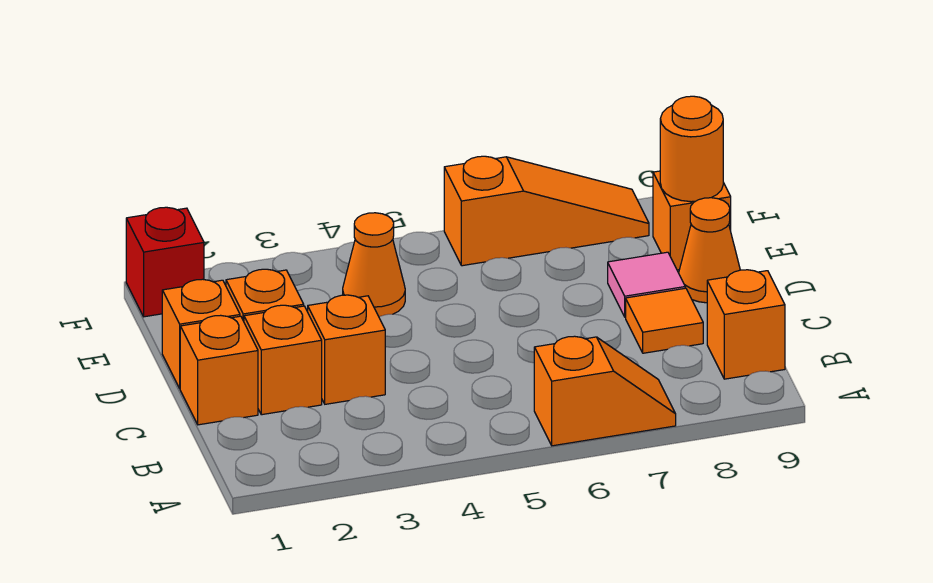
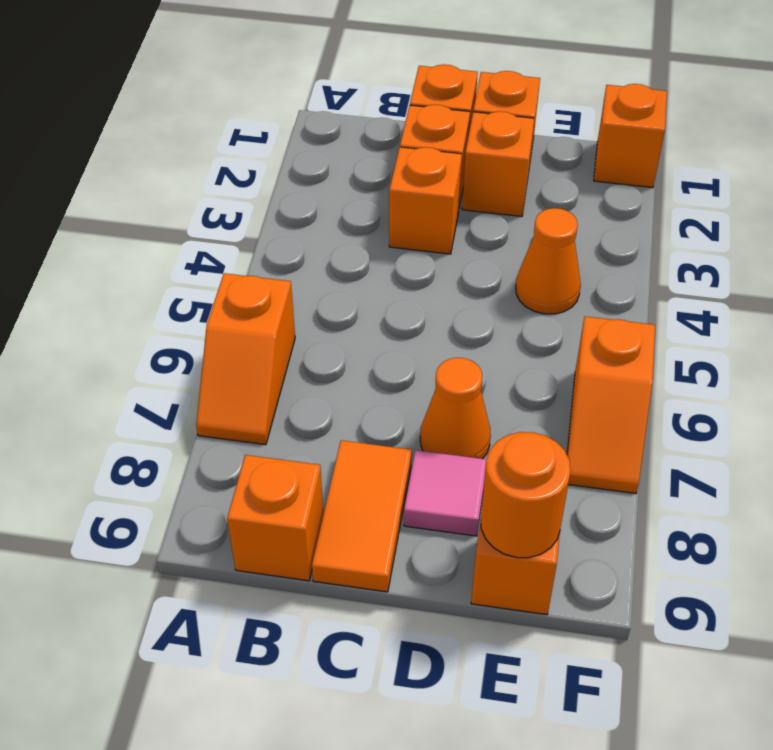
orange tile C8 level 1 -> orange tile C8:C9 level 1
orange cone D9 level 1 -> orange cone D7 level 1
red brick F1 level 1 -> orange brick F1 level 1
orange slope F6:F8 level 1 top 6 -> orange slope F6:F7 level 1 top 6

